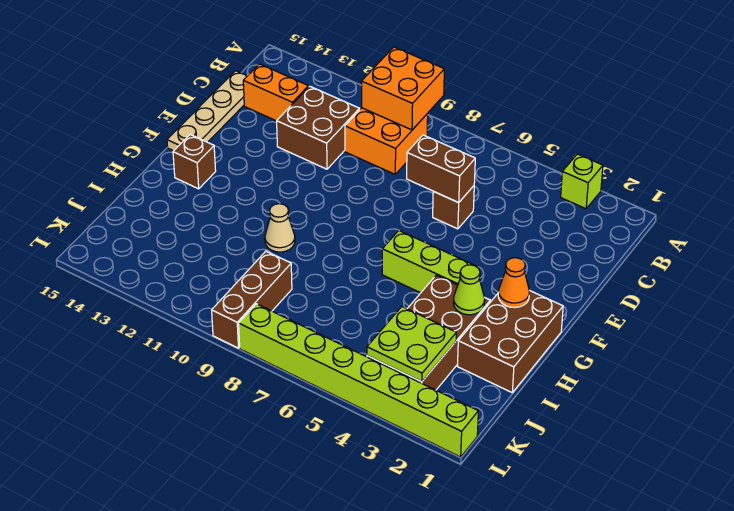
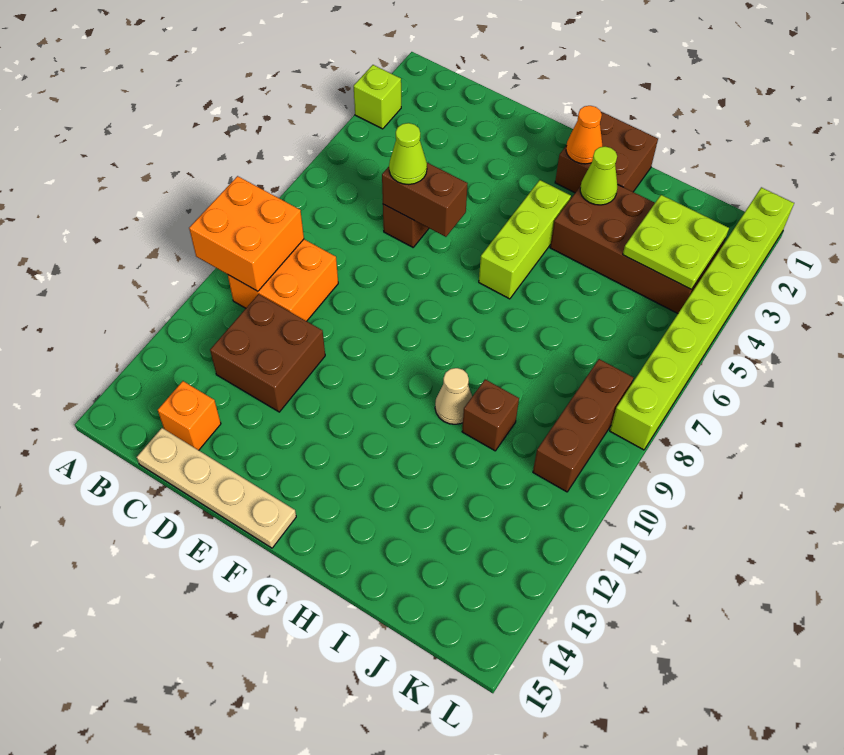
orange brick C13:C14 level 1 -> orange brick C14 level 1
brown brick D6:D7 level 2 -> brown brick D6:E6 level 2
none -> lime cone D6 level 3
brown brick G1:I2 level 1 -> brown brick G1:H2 level 1
brown brick G14 level 1 -> brown brick I10 level 1
brown brick J9:L9 level 1 -> brown brick K8:K10 level 1

